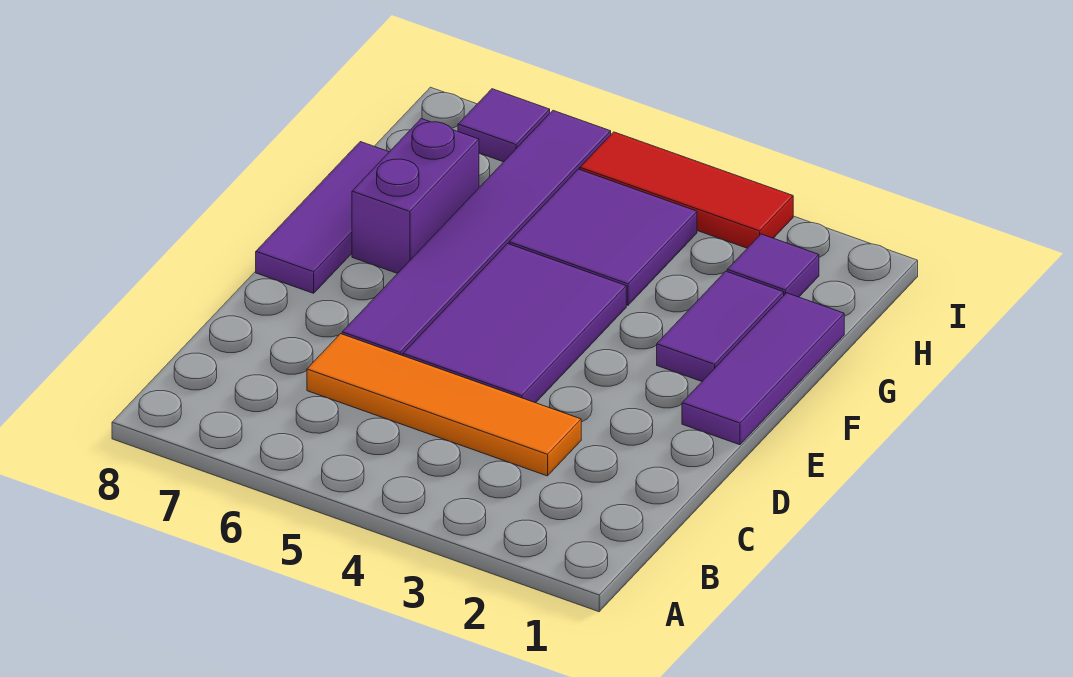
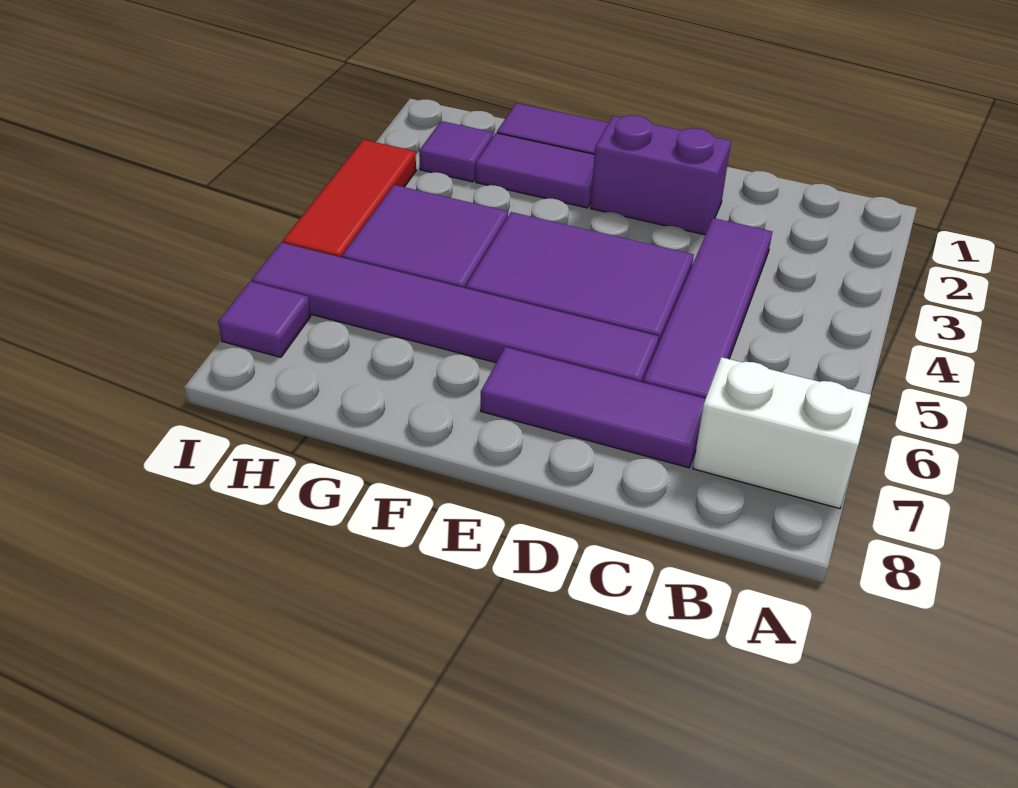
none -> white brick A7:B7 level 1
orange tile C3:C6 level 1 -> purple tile C3:C6 level 1
purple tile E8:G8 level 1 -> purple tile C7:E7 level 1
purple brick F7:G7 level 1 -> purple brick D2:E2 level 1

